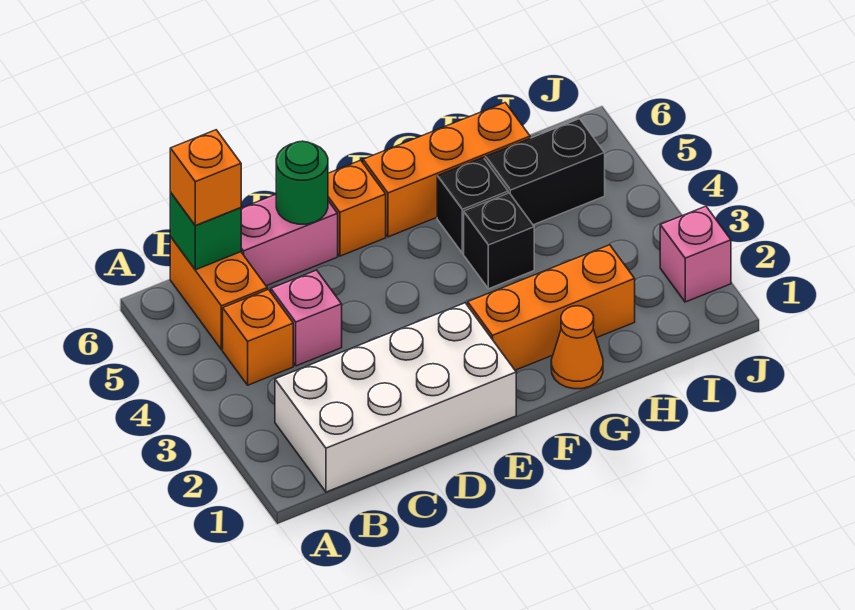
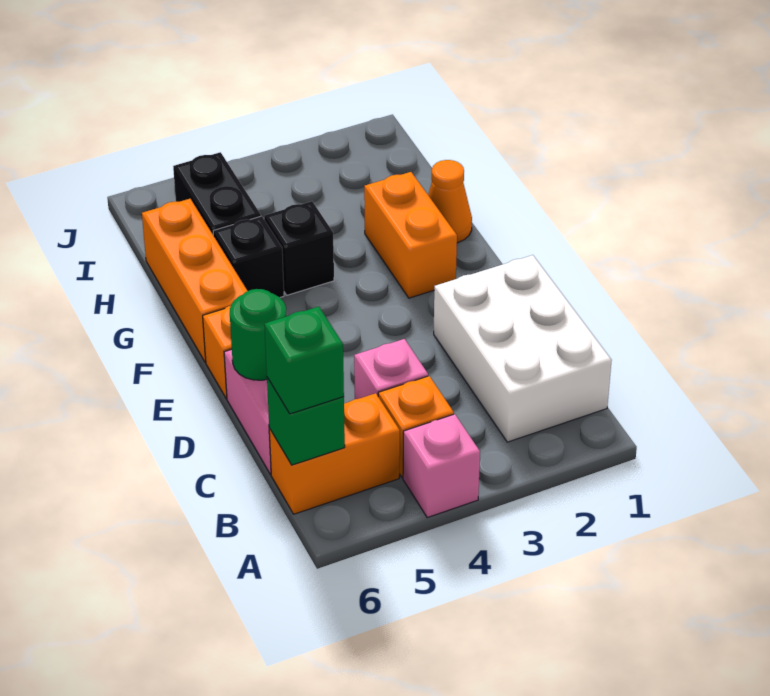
white brick B1:E2 level 1 -> white brick B1:D2 level 1
orange brick B6 level 3 -> green brick B6 level 3
orange brick F2:H2 level 1 -> orange brick F2:G2 level 1
pink brick J2 level 1 -> pink brick A4 level 1

